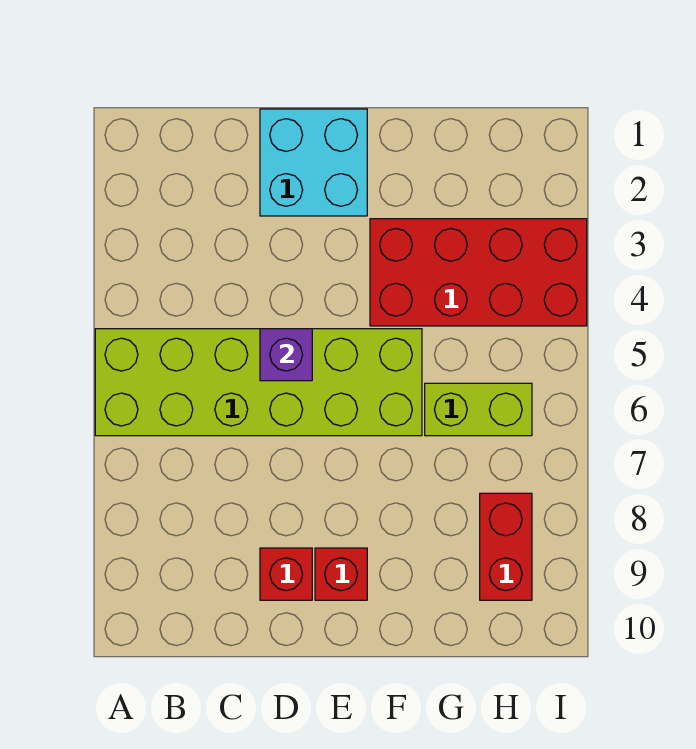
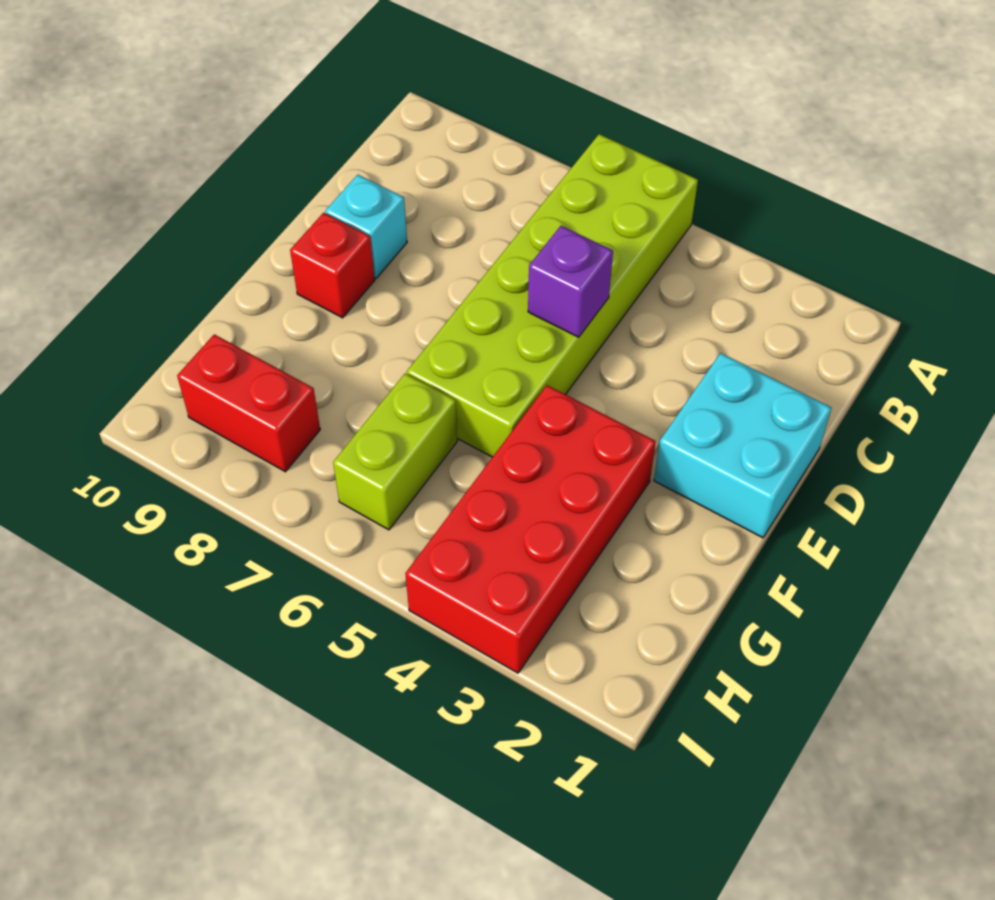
red brick D9 level 1 -> cyan brick D9 level 1

